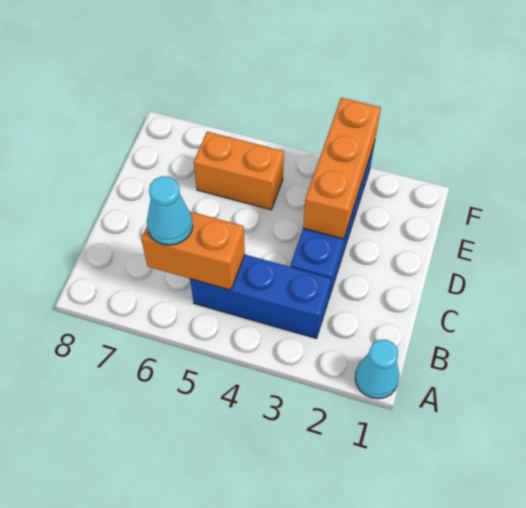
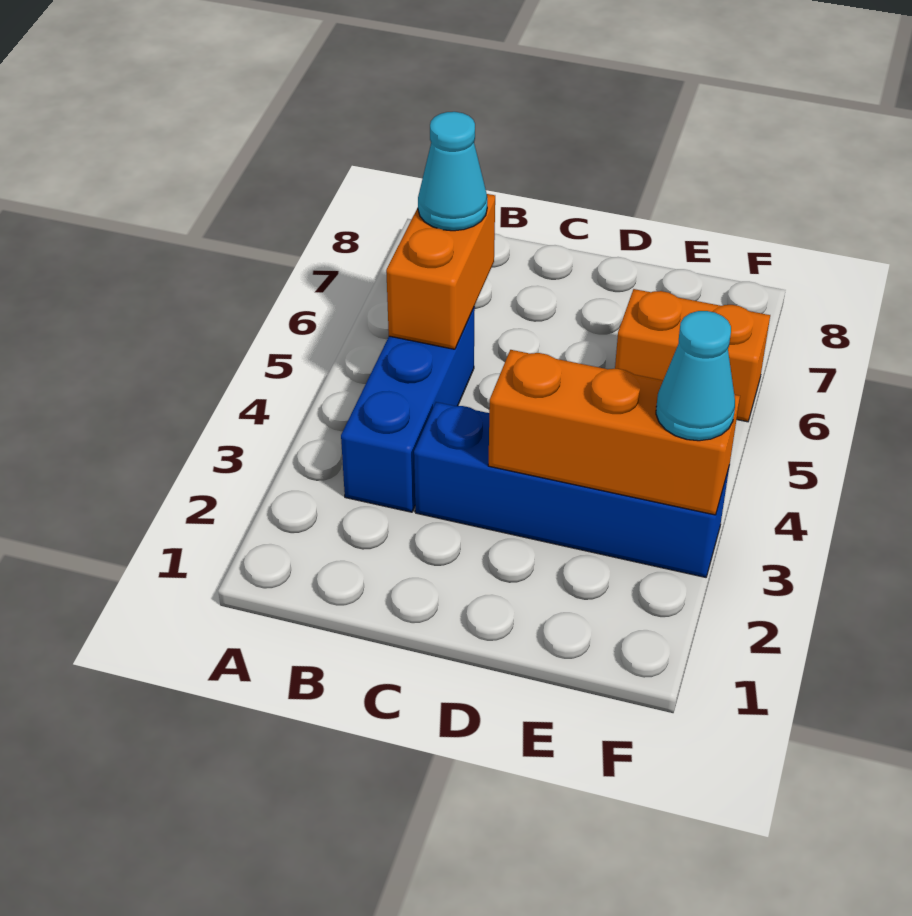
cyan cone A1 level 1 -> cyan cone F3 level 3
orange brick E5:E6 level 1 -> orange brick E6:F6 level 1

